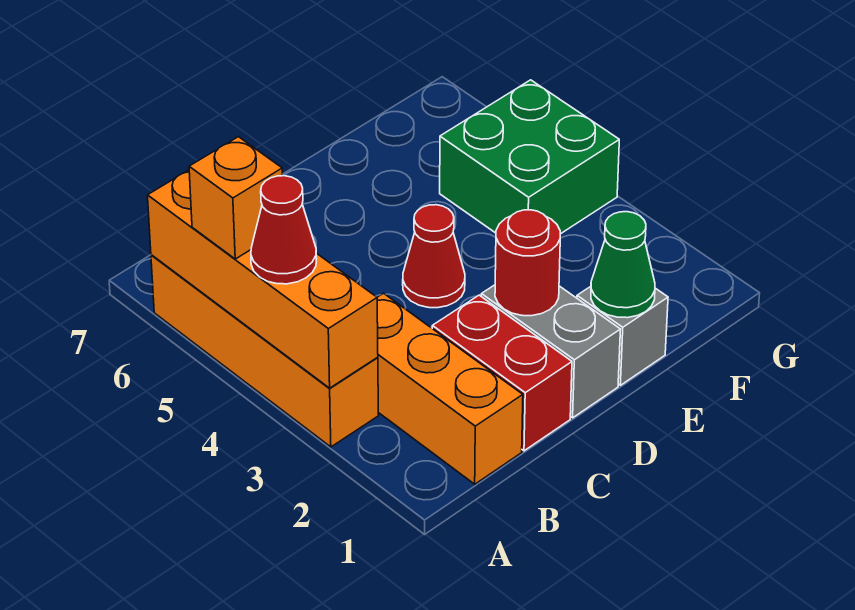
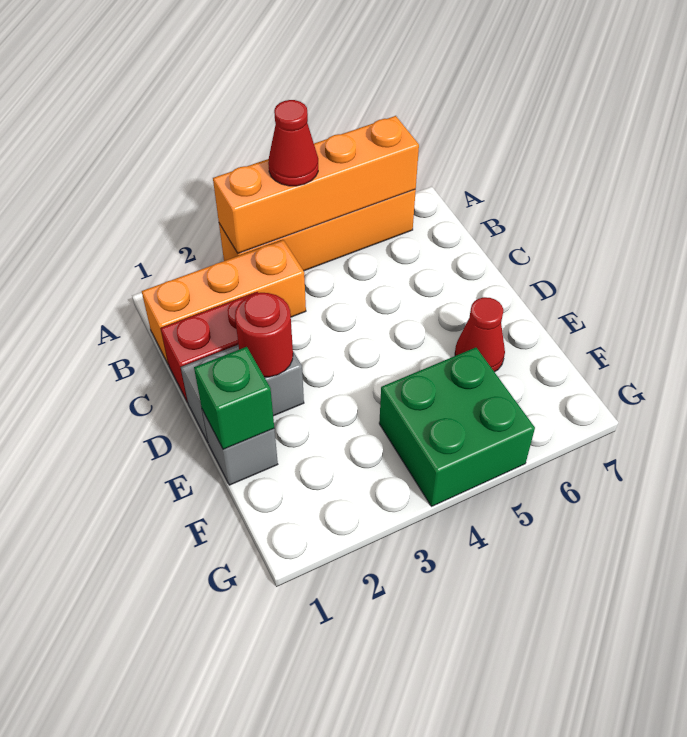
orange brick A5 level 3 -> none
red cone D4 level 1 -> red cone E6 level 1
green cone E1 level 2 -> green brick E1 level 2

